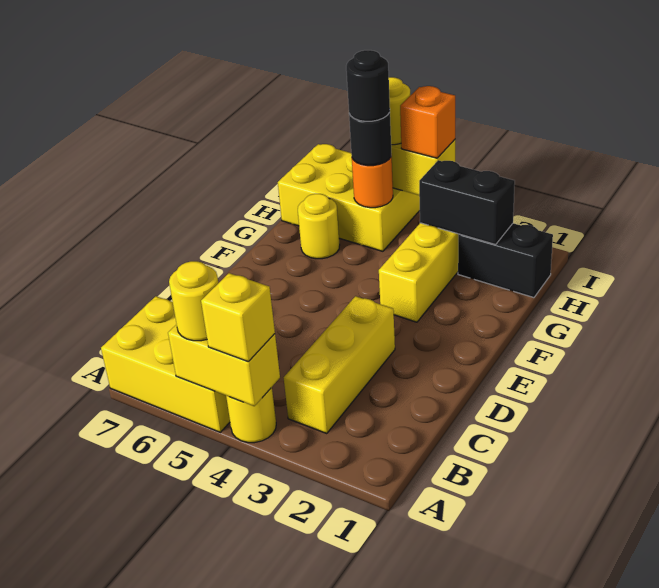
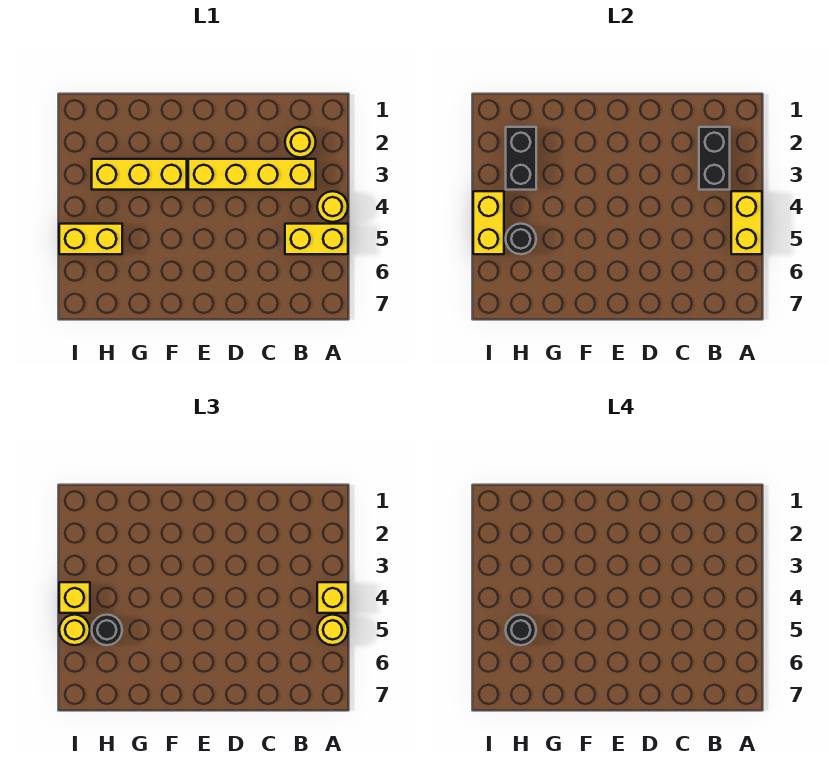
yellow brick A5:B7 level 1 -> yellow brick A5:B5 level 1
yellow brick B3:D3 level 1 -> yellow brick B3:E3 level 1
yellow round brick G6 level 1 -> yellow round brick B2 level 1
black brick H1:H2 level 1 -> black brick B2:B3 level 2
yellow brick H5:I7 level 1 -> yellow brick H5:I5 level 1
orange round brick H5 level 2 -> black round brick H5 level 2
orange brick I4 level 3 -> yellow brick I4 level 3

